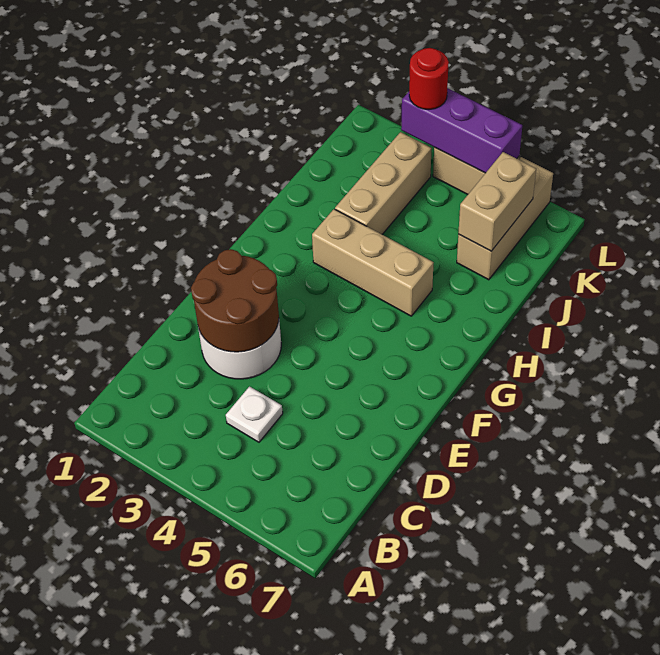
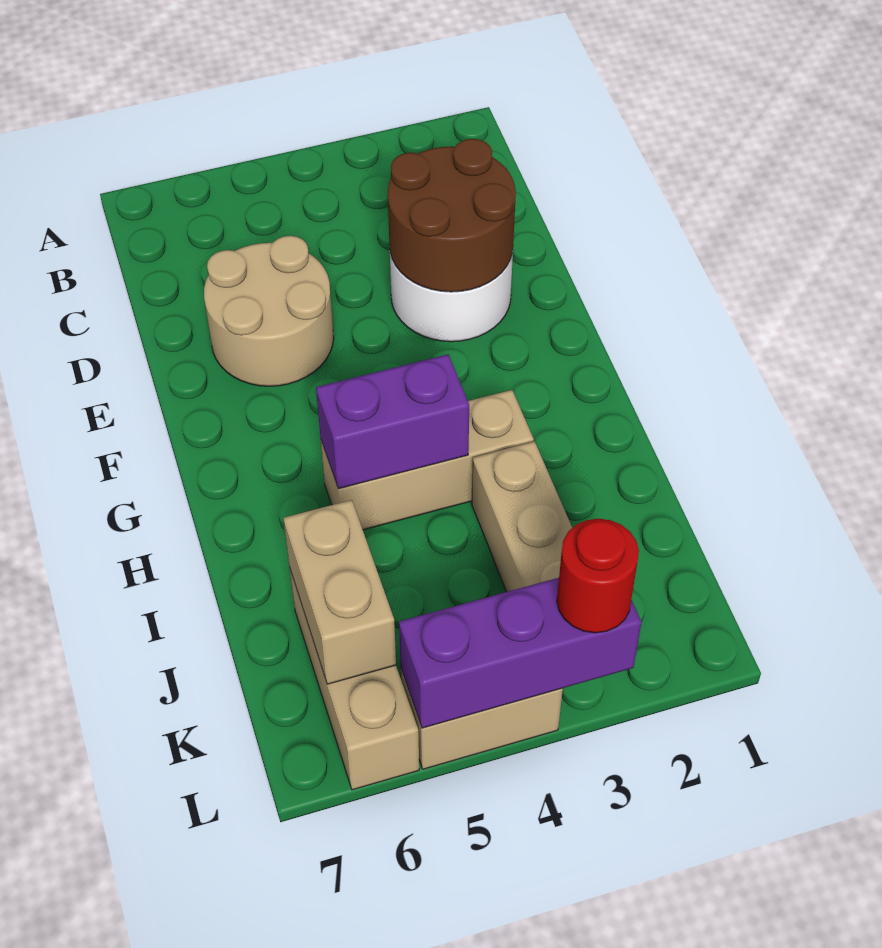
white plate C4 level 1 -> none
none -> tan round brick D5:E6 level 1
none -> purple brick H4:H5 level 2

